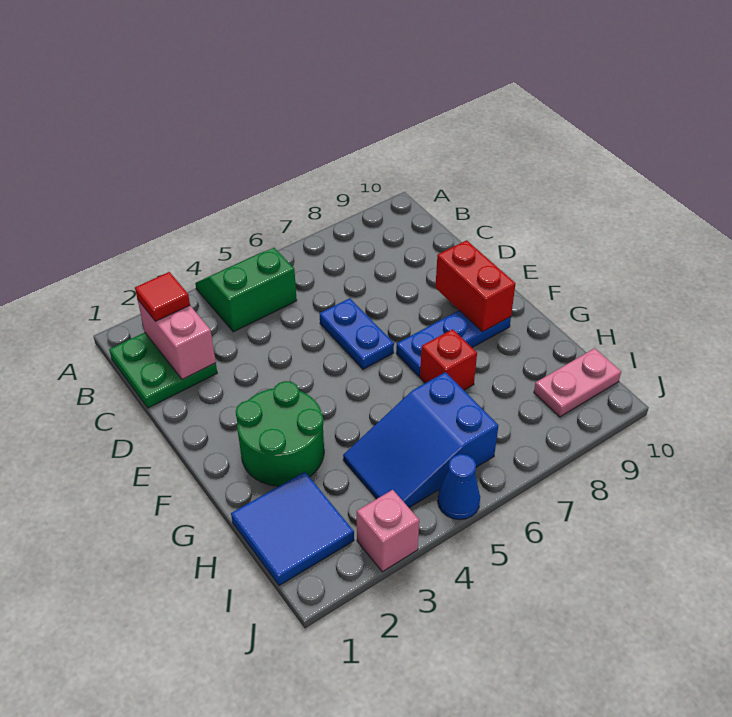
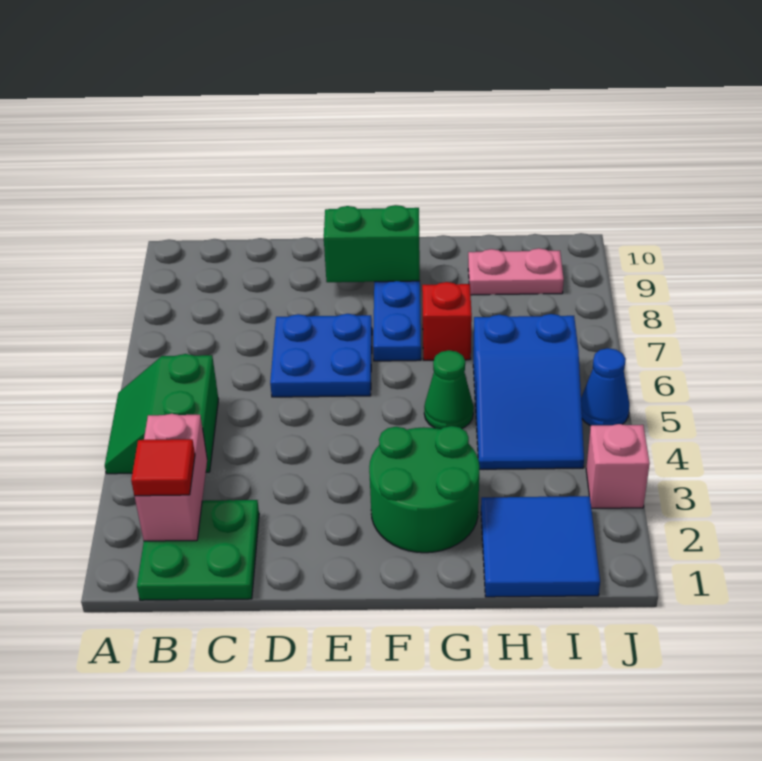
pink brick B2:C2 level 2 -> pink brick B2:B3 level 2
blue plate D6:E6 level 1 -> blue plate D6:E7 level 1
red brick E9:F9 level 2 -> green brick E9:F9 level 2
none -> green cone G5 level 1
pink plate I9:I10 level 1 -> pink plate H9:I9 level 1

